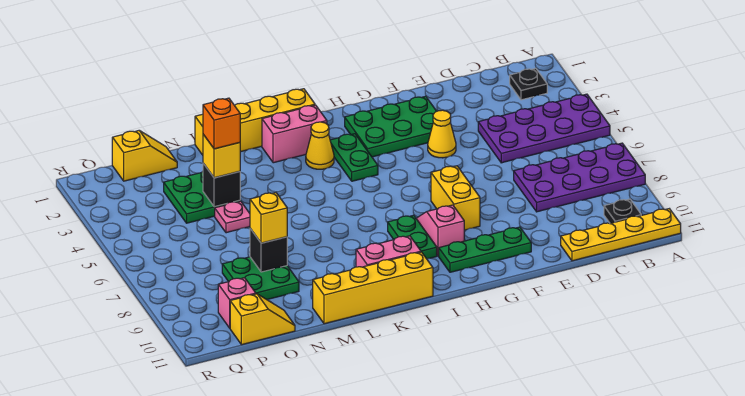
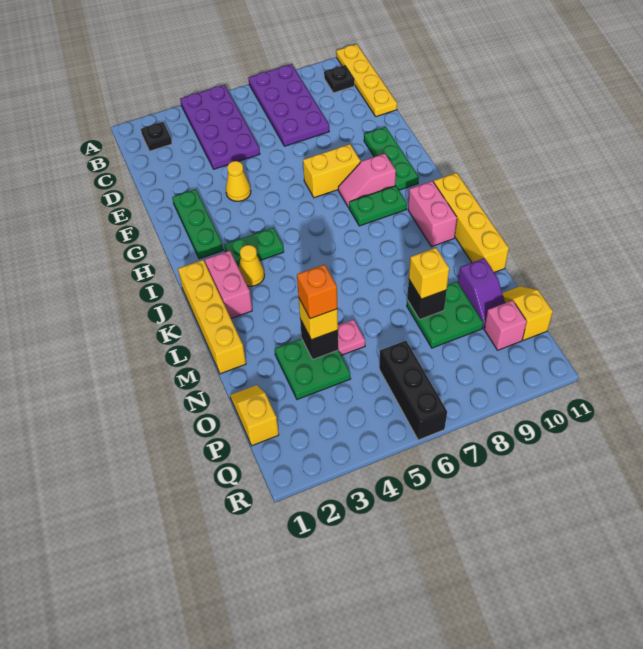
green plate F2:H3 level 1 -> green plate F2:H2 level 1
none -> purple slope N10:O10 level 1 top N
none -> black brick P6:R6 level 1

